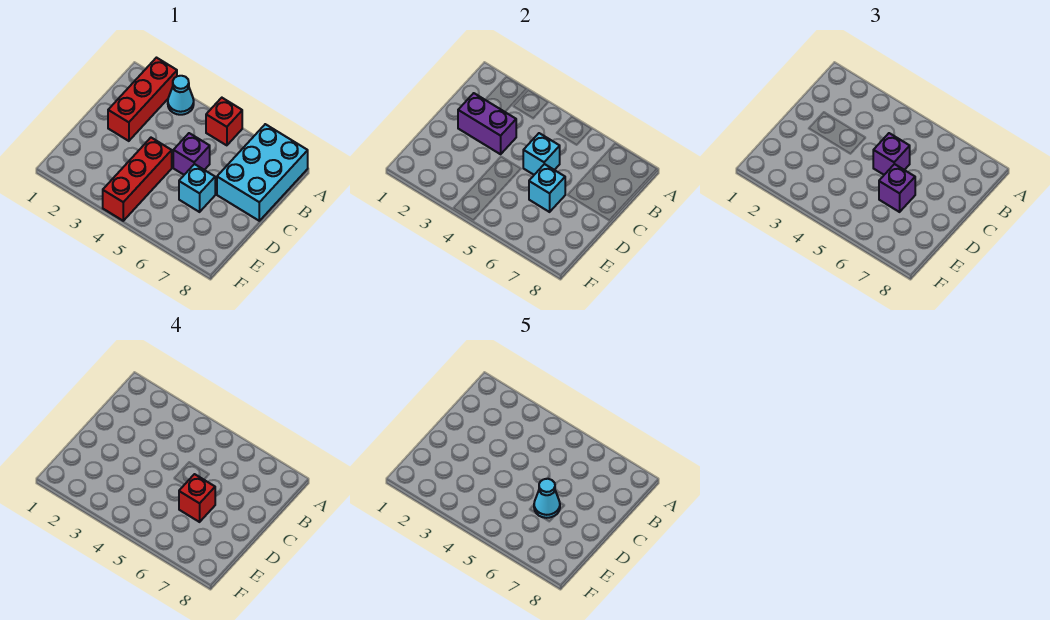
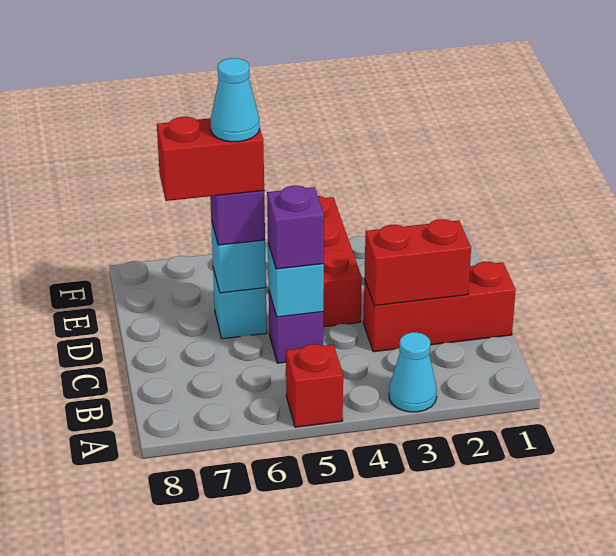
red brick A2:C2 level 1 -> red brick C1:C3 level 1
cyan brick A7:C8 level 1 -> none
purple brick C2:C3 level 2 -> red brick C2:C3 level 2
red brick D6 level 4 -> red brick D6:D7 level 4

